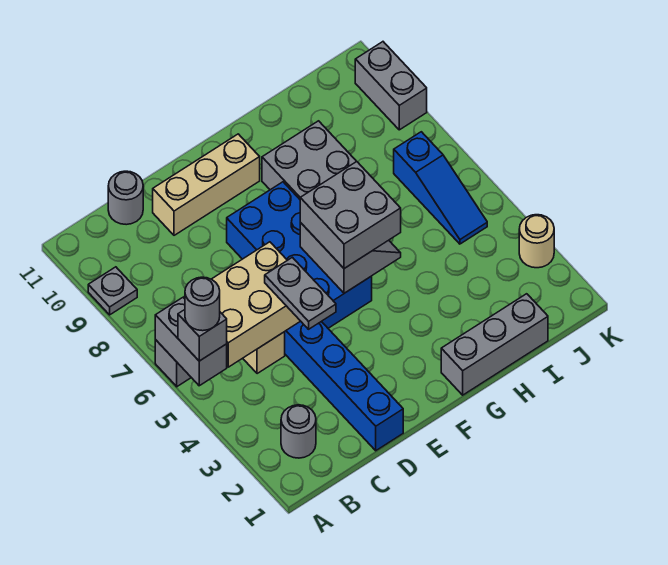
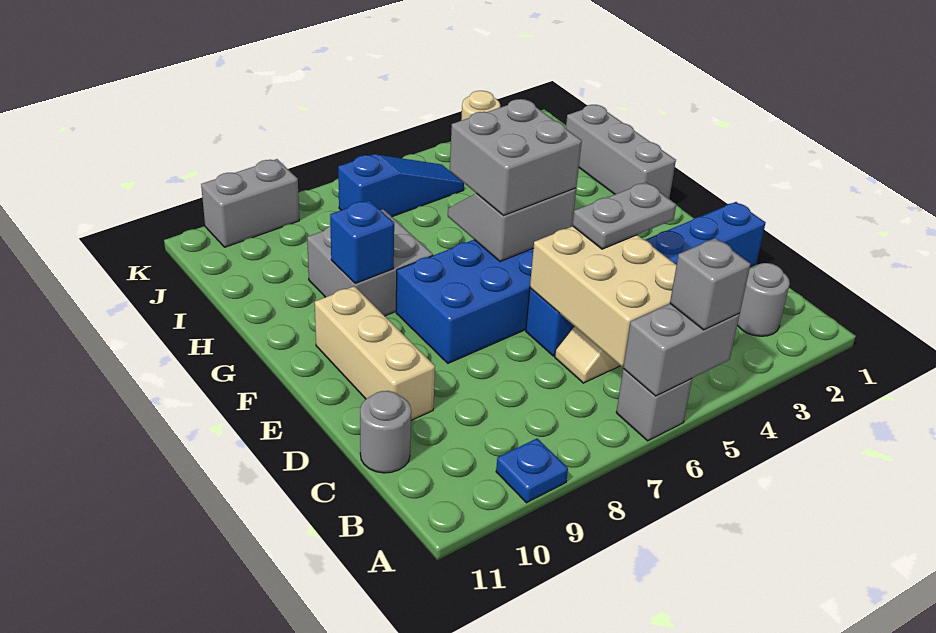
grey round brick A5 level 4 -> none
grey plate A9 level 1 -> blue plate A9 level 1
none -> blue brick G9 level 2

